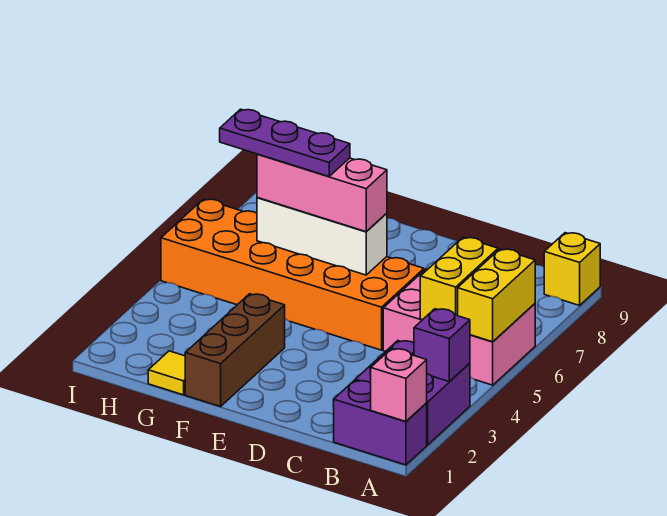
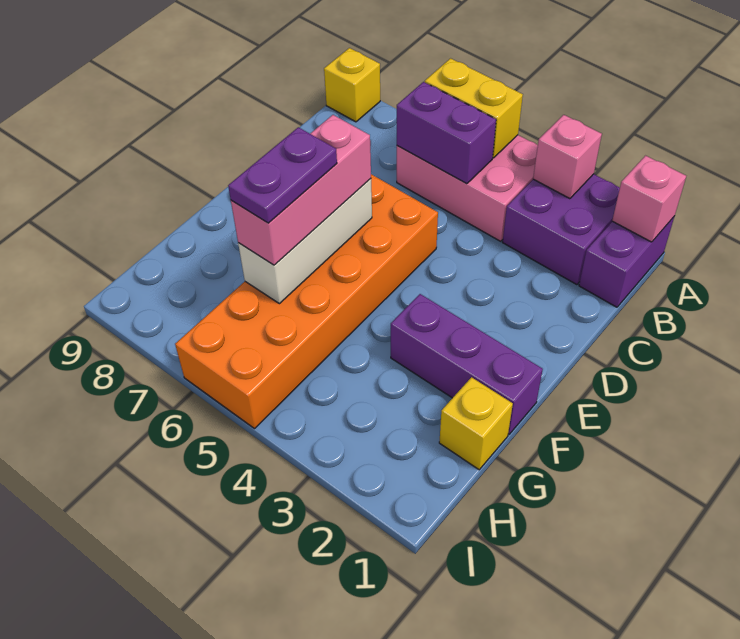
purple brick A3 level 2 -> pink brick A3 level 2
pink brick A5:C6 level 1 -> pink brick A4:B6 level 1
yellow brick B5:B6 level 2 -> purple brick B5:B6 level 2
brown brick F1:F3 level 1 -> purple brick F1:F3 level 1
purple plate F6:H6 level 4 -> purple plate F6:G6 level 4
yellow tile G1 level 1 -> yellow brick G1 level 1

